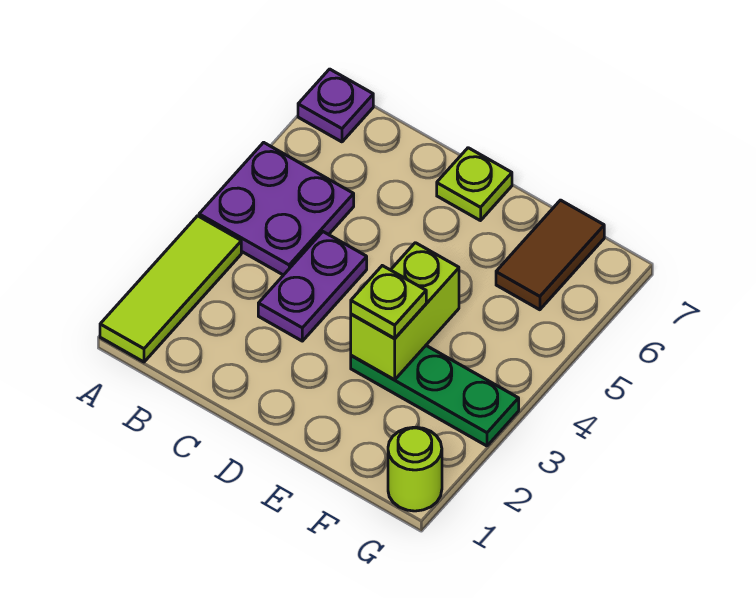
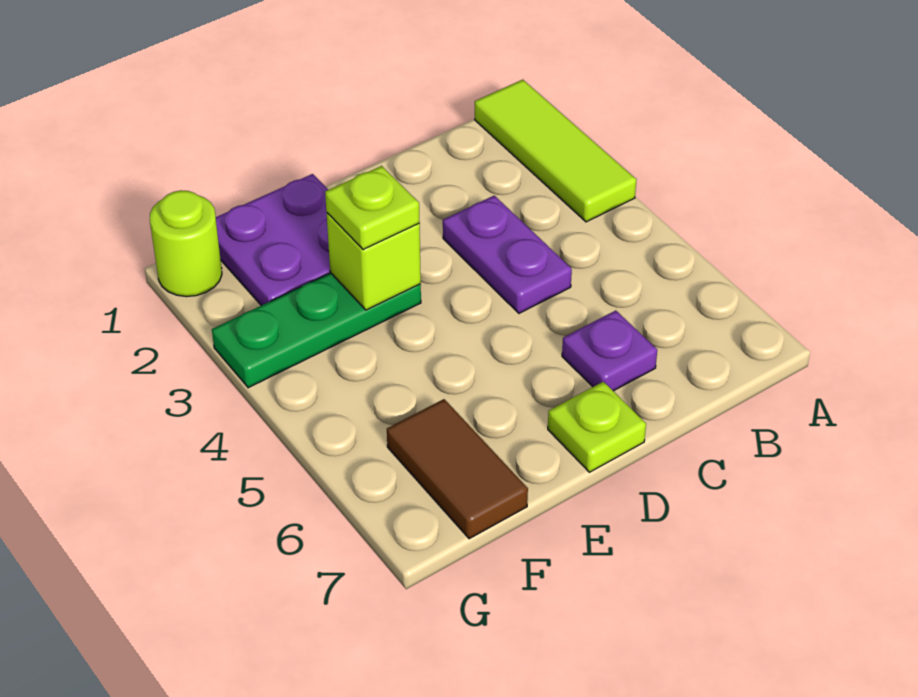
purple plate A4:B5 level 1 -> purple plate E1:F2 level 1
purple plate A7 level 1 -> purple plate C6 level 1
lime brick E3:E4 level 2 -> lime brick E3 level 2

